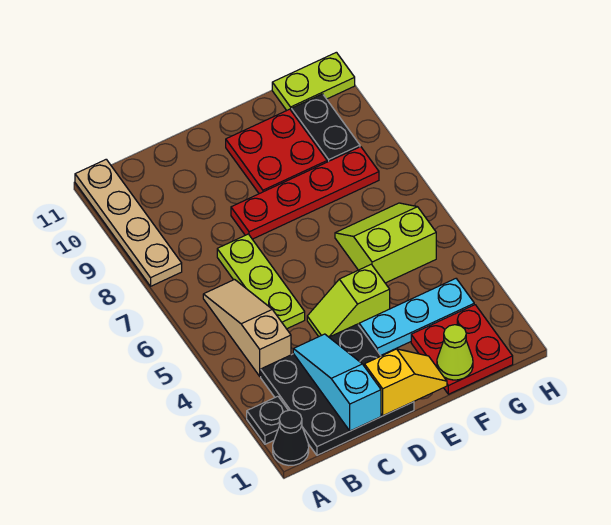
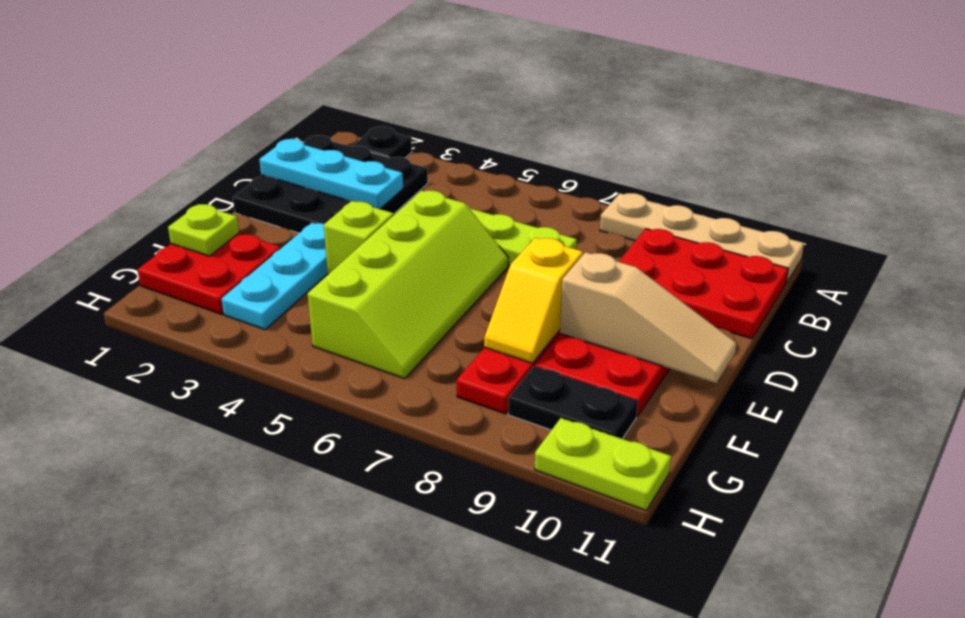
black cone A1 level 1 -> none
tan slope B4:B6 level 1 top 4 -> tan slope E9:E11 level 2 top 9
none -> red plate B9:C11 level 1
cyan slope C1:C3 level 2 top 1 -> cyan plate C1:C3 level 2
yellow slope D1:E1 level 2 top D -> yellow slope E8:F8 level 2 top E
lime cone F1 level 2 -> lime plate F1 level 2
lime slope F5:G6 level 1 top 5 -> lime slope D5:G6 level 1 top 5
lime plate G11:H11 level 1 -> lime plate H10:H11 level 1

